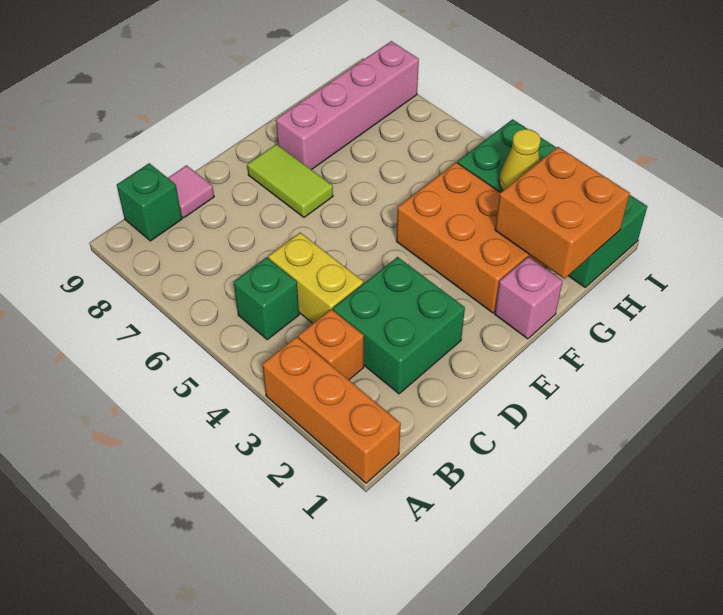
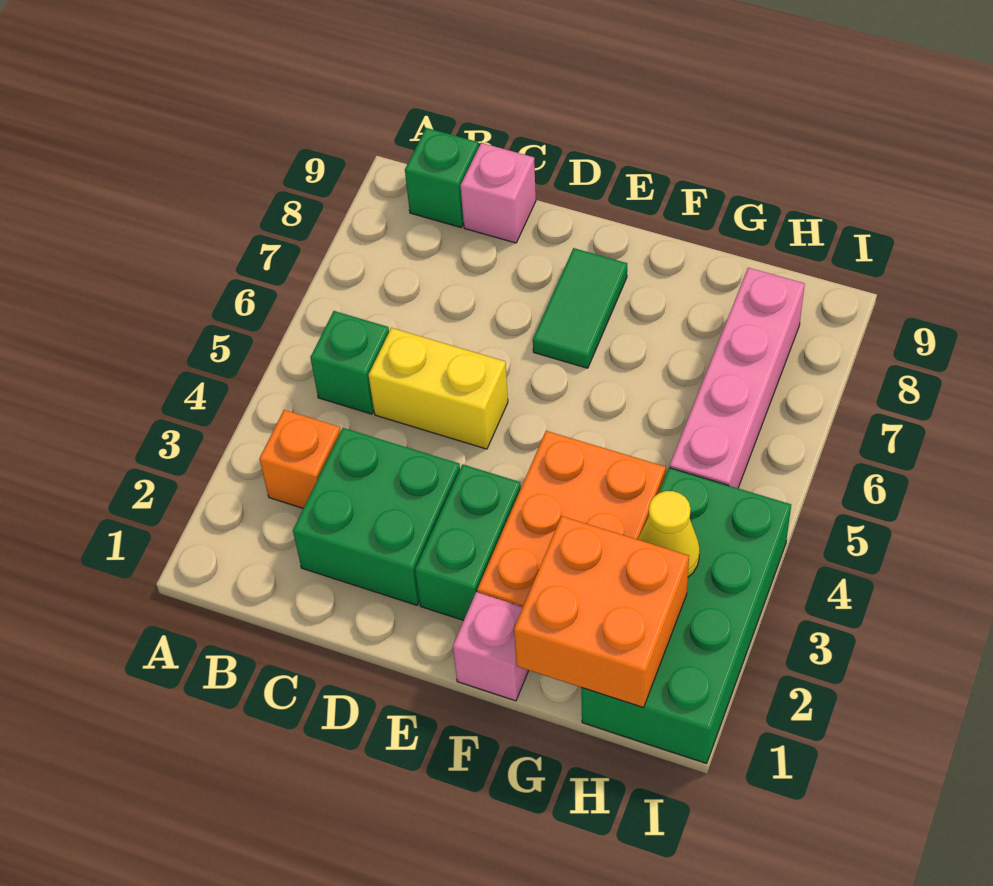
orange brick A1:A3 level 1 -> none
yellow brick C4:C5 level 1 -> yellow brick C5:D5 level 1
pink tile C9 level 1 -> pink brick C9 level 1
none -> green brick E2:E3 level 1
lime tile E7:E8 level 1 -> green tile E7:E8 level 1
pink brick F8:I8 level 1 -> pink brick H5:H8 level 1

